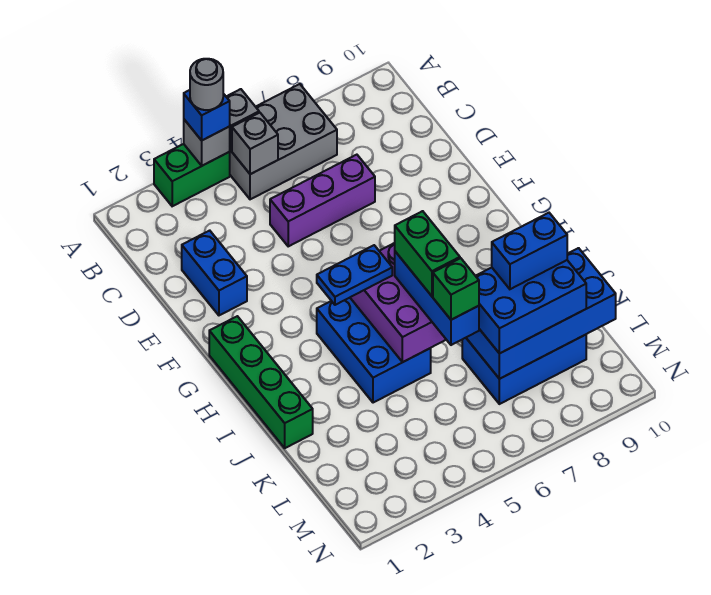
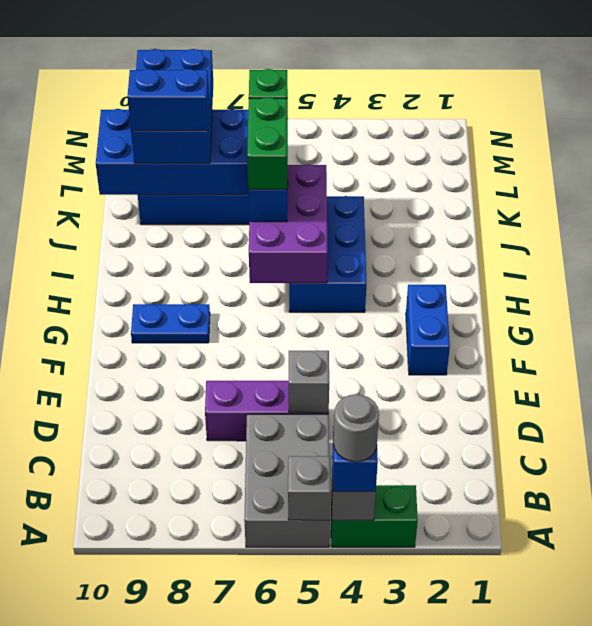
grey brick A5:B7 level 1 -> grey brick A5:C6 level 1
grey brick B5 level 2 -> grey brick D5 level 2
blue brick D2:E2 level 1 -> blue brick F2:G2 level 1
green brick G1:J1 level 1 -> none
blue plate H4:H5 level 3 -> blue plate G8:G9 level 1
blue brick K7:L9 level 3 -> blue brick K8:M9 level 3

